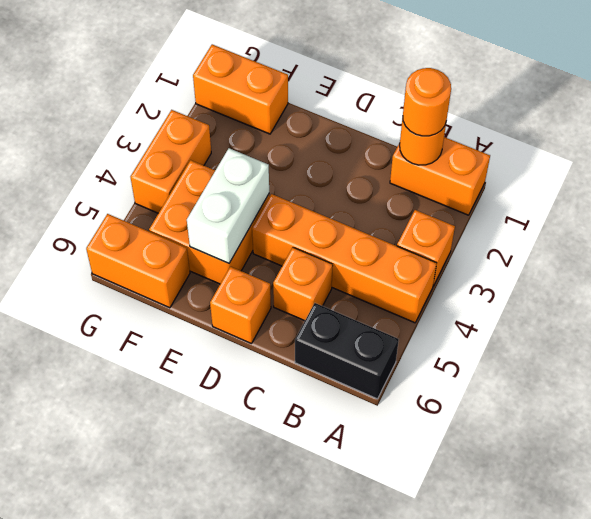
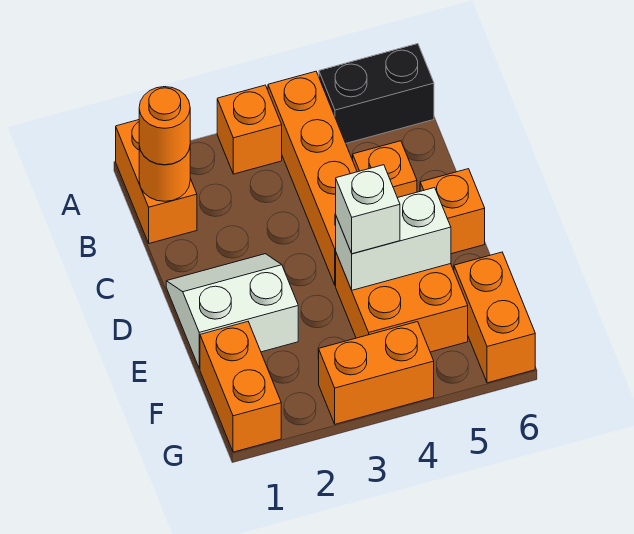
black brick A6:B6 level 1 -> black brick A5:A6 level 1
none -> white slope D1:E2 level 1 top E
none -> white brick E4 level 3

